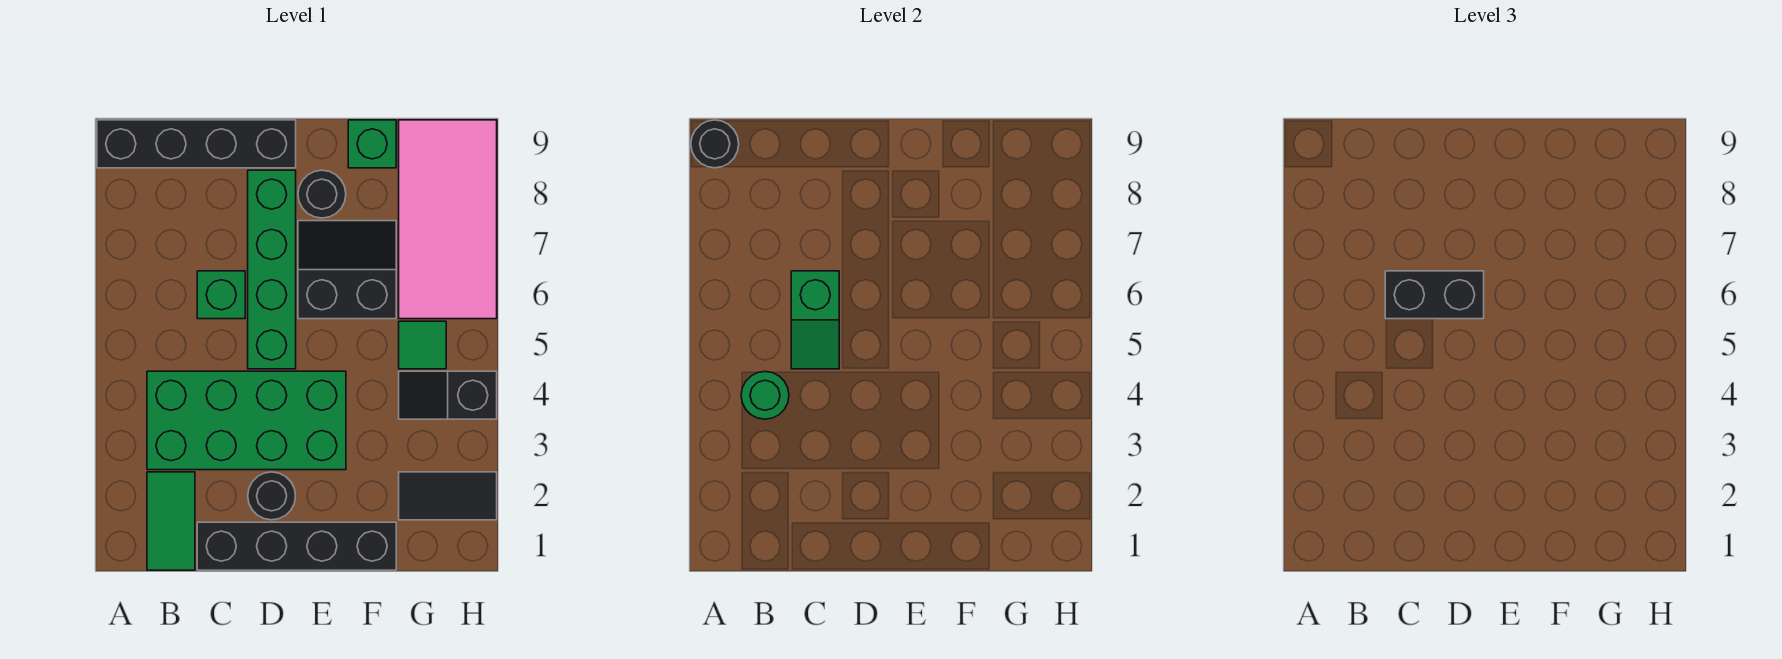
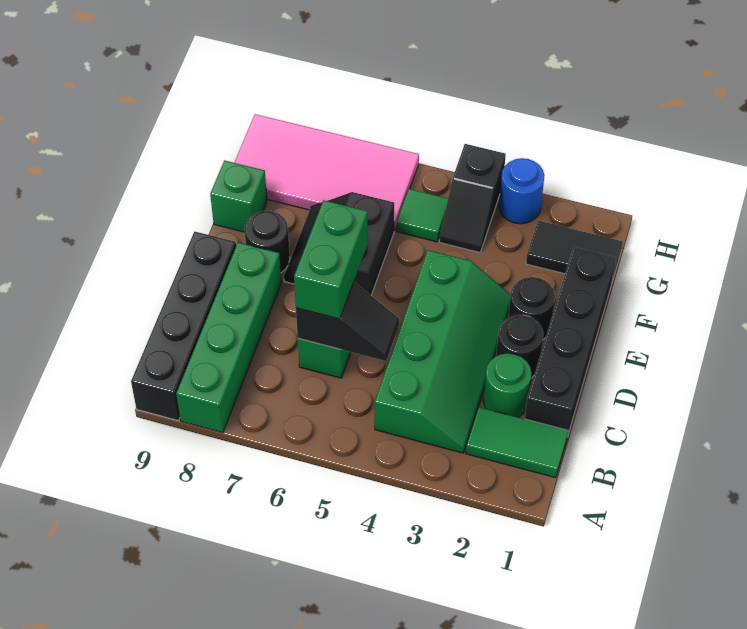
black round brick A9 level 2 -> black round brick E2 level 1
green brick B3:E4 level 1 -> green slope B3:E4 level 1 top 4
green round brick B4 level 2 -> green round brick C2 level 1
green slope C5:C6 level 2 top 6 -> black slope C5:C6 level 2 top 6
black brick C6:D6 level 3 -> green brick C6:D6 level 3
green brick D5:D8 level 1 -> green brick A8:D8 level 1
black tile G2:H2 level 1 -> black tile G1:G2 level 1
none -> blue round brick H3 level 1

